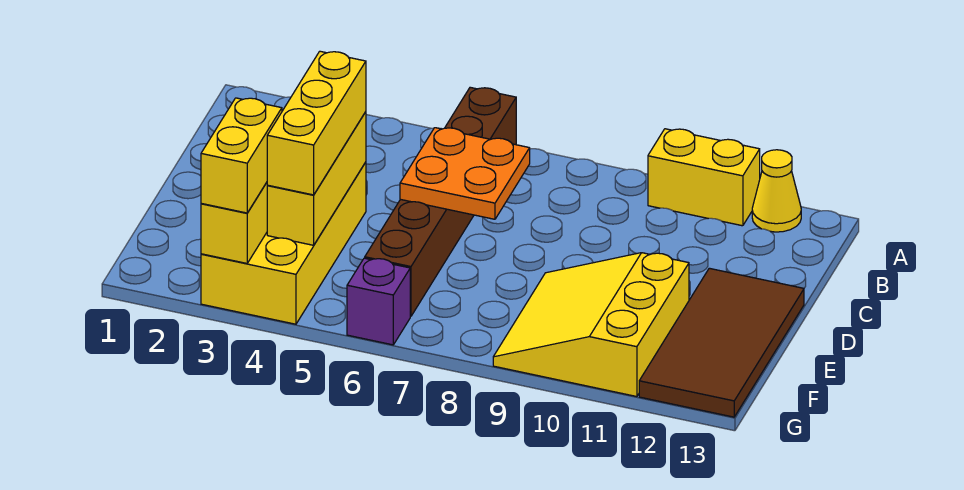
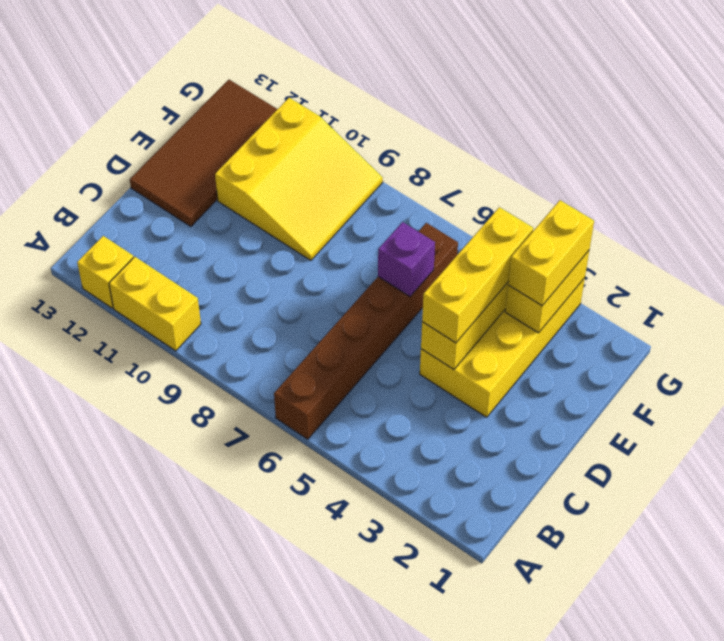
yellow cone A12 level 1 -> yellow brick A12 level 1
orange plate C6:D7 level 2 -> none
purple brick G6 level 1 -> purple brick E6 level 2

